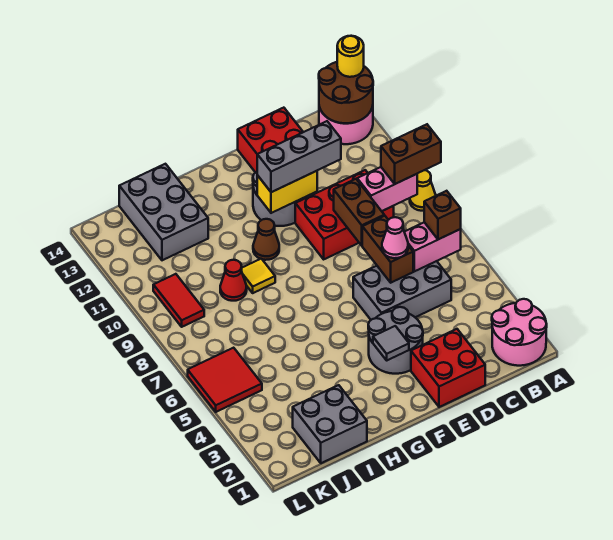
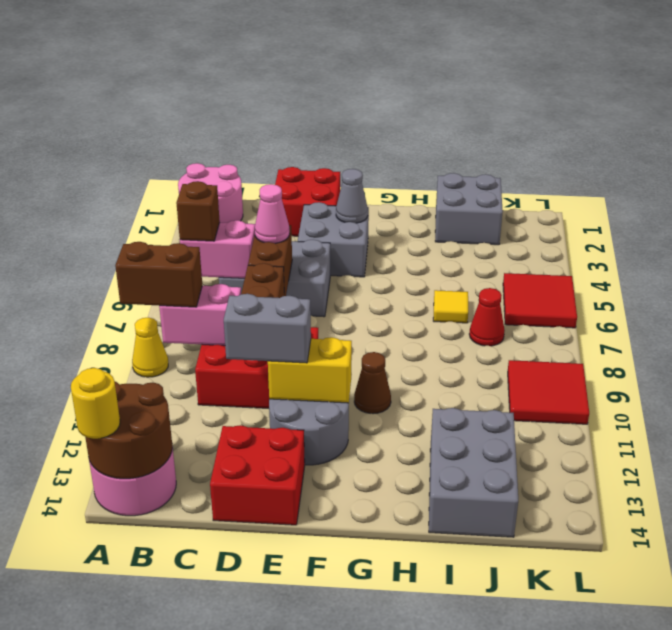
grey brick D11:F11 level 3 -> grey brick D11:E11 level 3
grey round brick E3:F4 level 1 -> grey brick E3:F4 level 1
grey tile F3 level 2 -> grey cone F3 level 2
yellow tile H9 level 1 -> yellow tile I6 level 1
red cone I9 level 1 -> red cone J7 level 1
red tile K9:K10 level 1 -> red tile K9:L10 level 1

